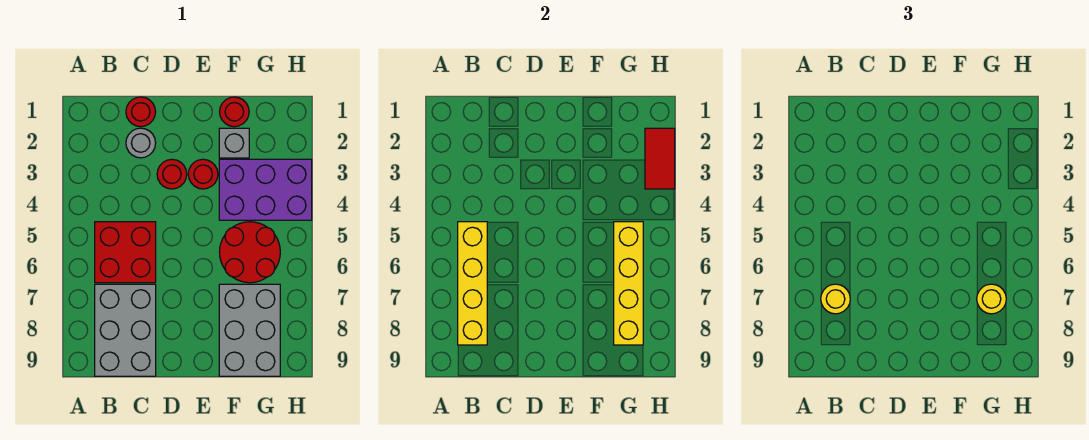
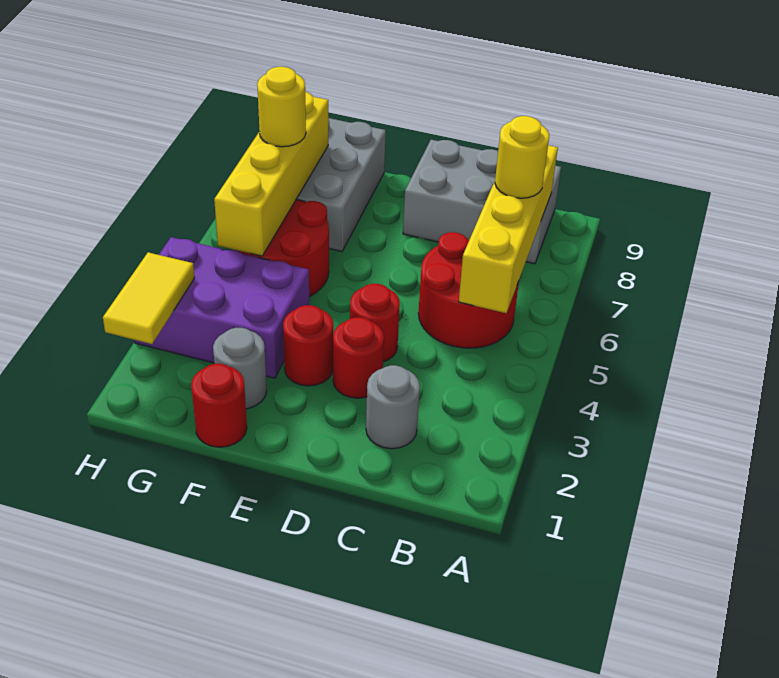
red brick B5:C6 level 1 -> red round brick B5:C6 level 1
grey brick B7:C9 level 1 -> grey brick B8:D9 level 1
red round brick C1 level 1 -> red round brick D4 level 1
grey brick F2 level 1 -> grey round brick F2 level 1
red tile H2:H3 level 2 -> yellow tile H2:H3 level 2

